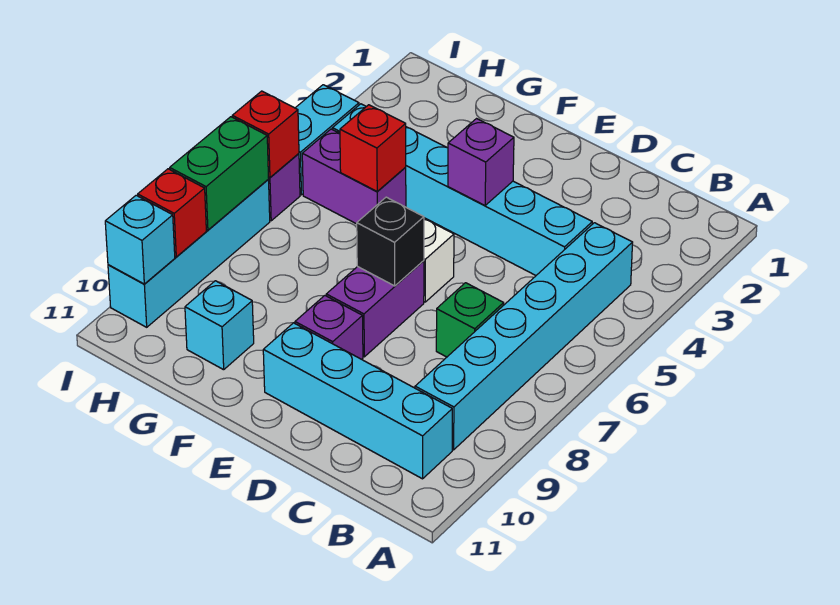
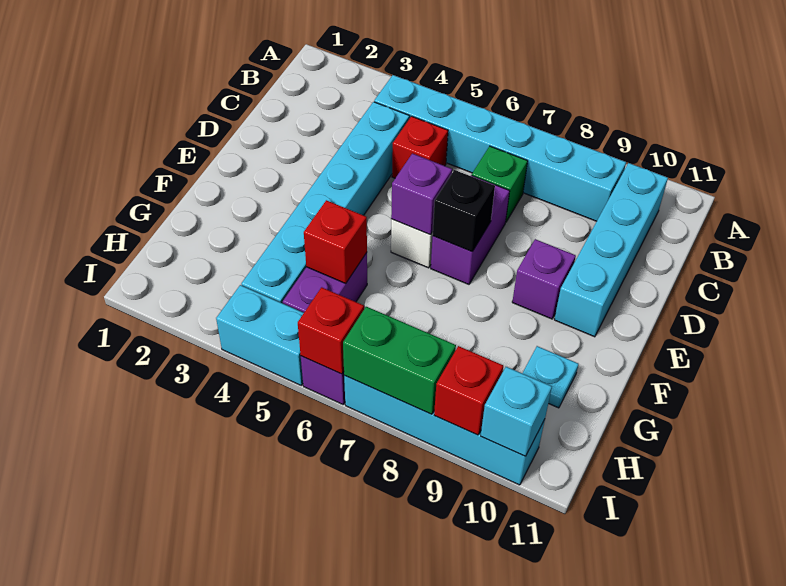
none -> red brick C5 level 1
purple brick E4 level 2 -> purple brick E6 level 2
purple brick E7:E8 level 1 -> purple brick D7:E7 level 1
cyan brick G10 level 1 -> cyan plate G10 level 1

